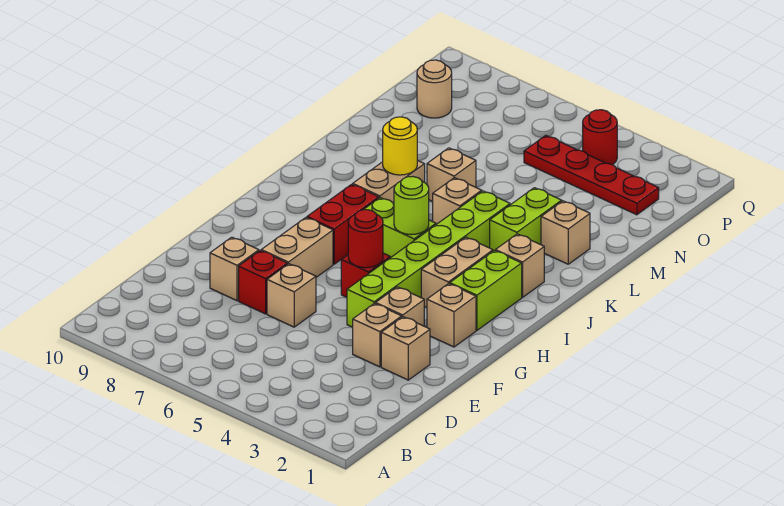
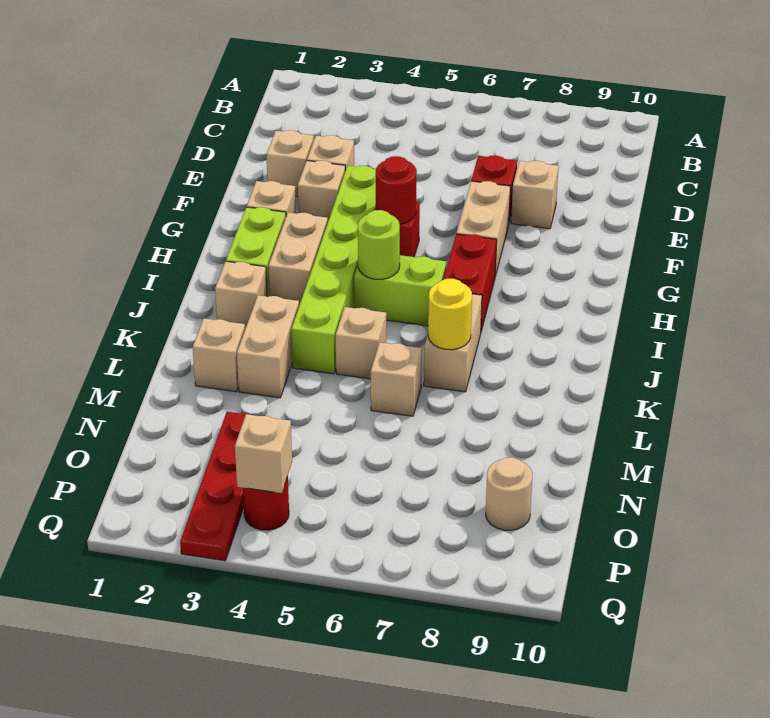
tan brick E6 level 1 -> tan brick P4 level 2
lime brick K3:L3 level 1 -> tan brick K3:L3 level 1
red plate O2:O5 level 1 -> red plate N3:Q3 level 1

